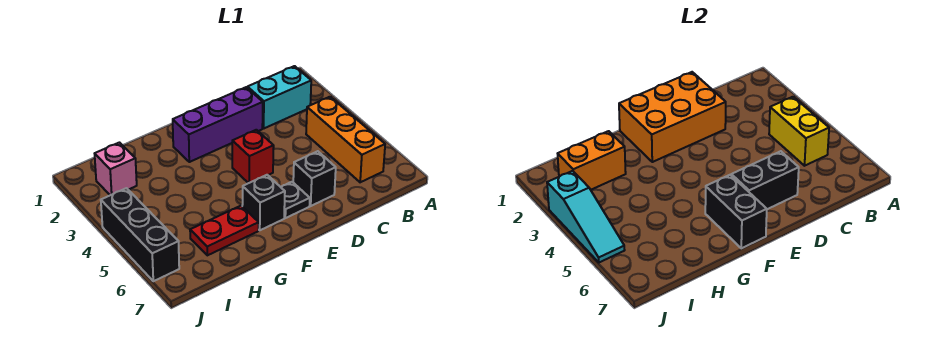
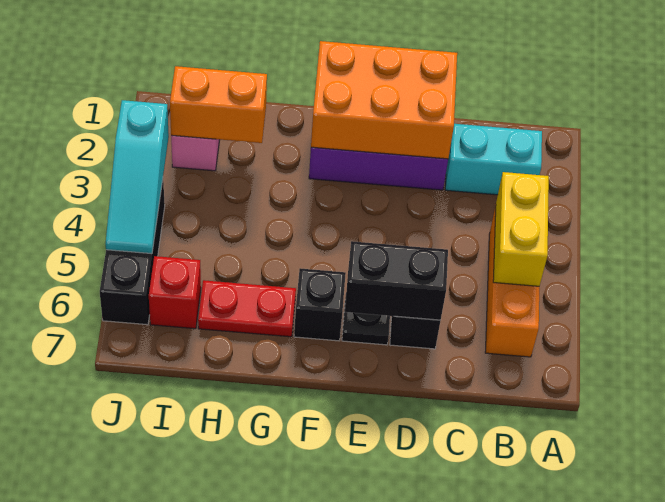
red brick E4 level 1 -> red brick I6 level 1
black brick F6:F7 level 2 -> none

